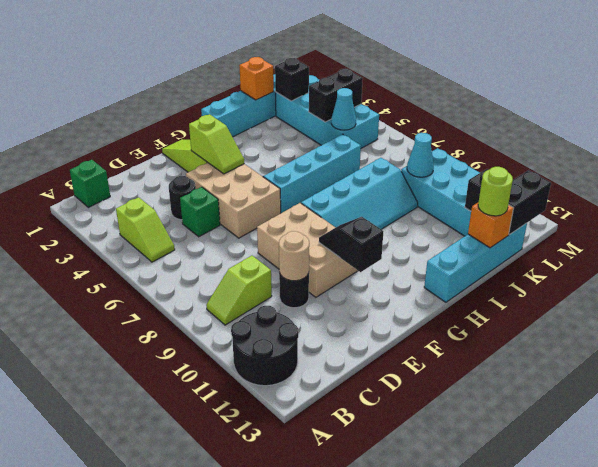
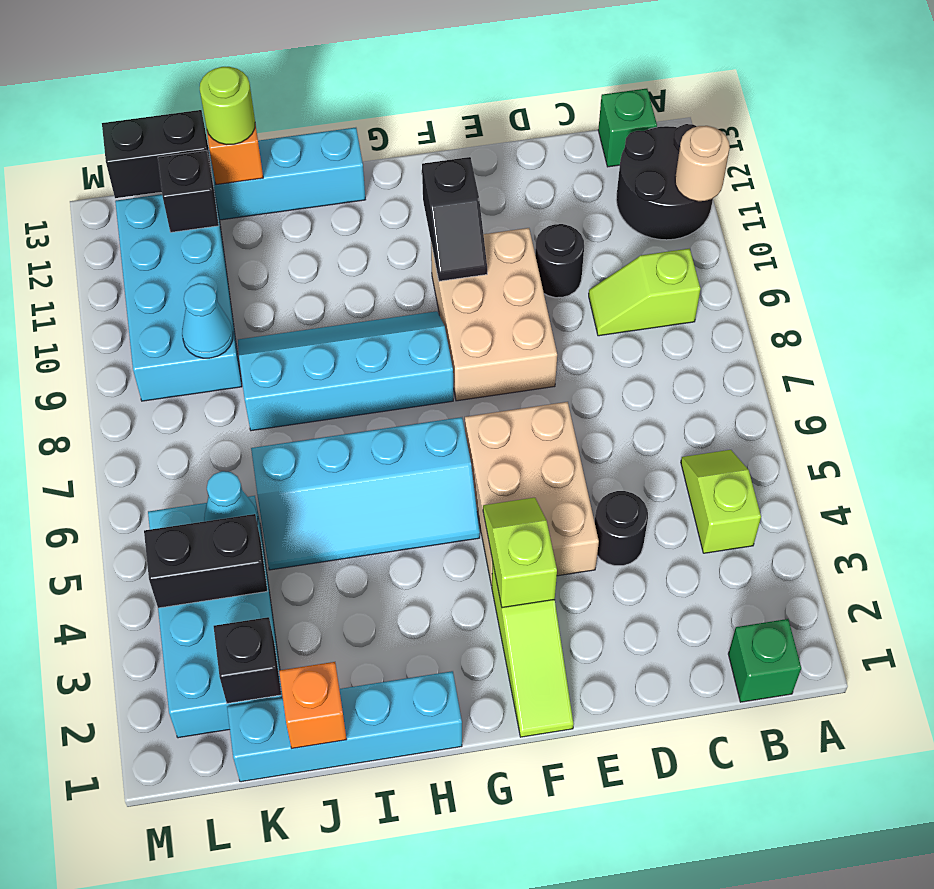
lime slope B9:C9 level 1 top C -> lime slope B9:C9 level 1 top B
green brick D5 level 1 -> green brick B13 level 1
tan round brick D10 level 2 -> tan round brick A11 level 2

